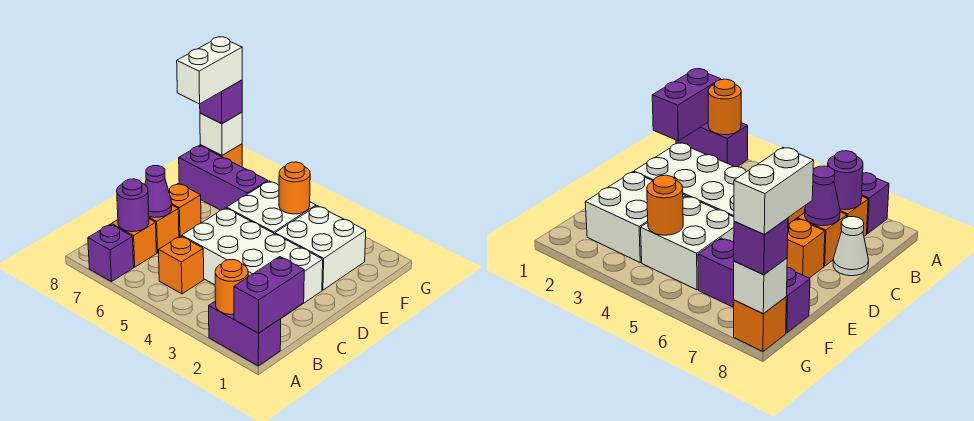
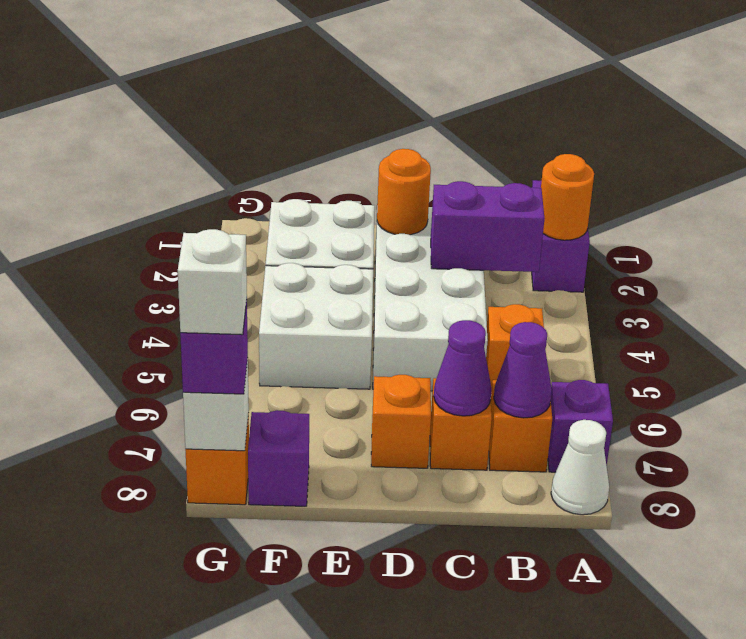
purple brick A1:B1 level 2 -> purple brick B3:C3 level 2
purple round brick B7 level 2 -> purple cone B7 level 2
white cone C8 level 1 -> white cone A8 level 1
orange round brick F4 level 2 -> orange round brick D2 level 2
purple brick F6:F8 level 1 -> purple brick F8 level 1
white brick F8:G8 level 4 -> white brick G8 level 4

